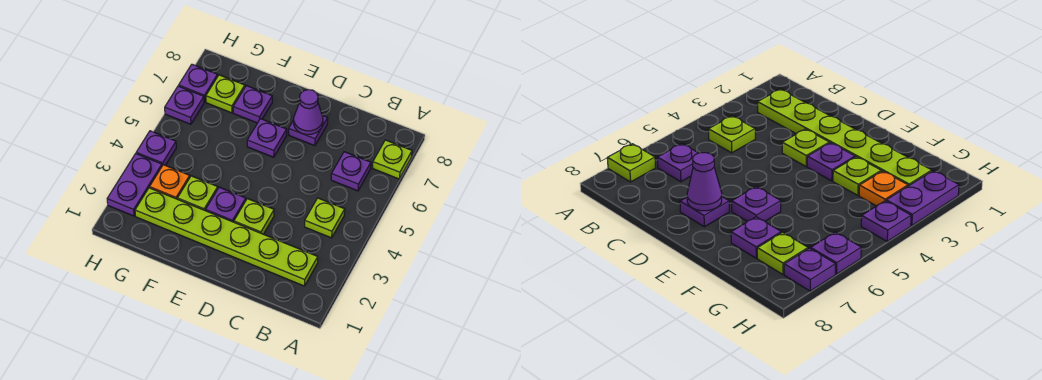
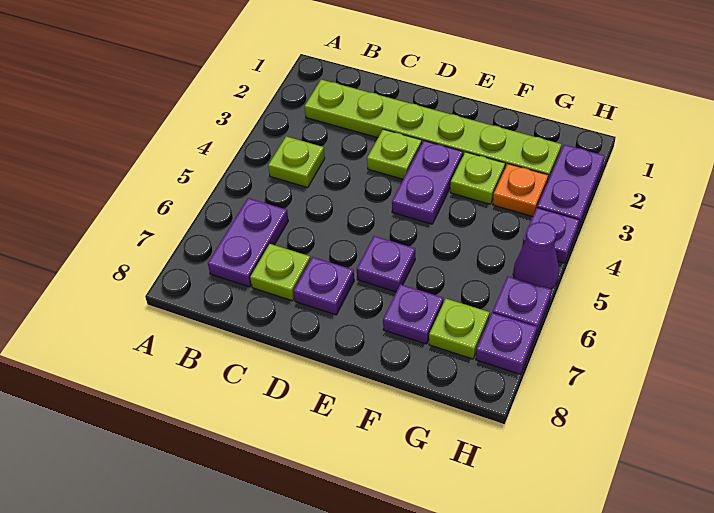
lime plate A7 level 1 -> lime plate C7 level 1
purple plate B6 level 1 -> purple plate B6:B7 level 1
purple cone D7 level 2 -> purple cone H5 level 1
purple plate E3 level 1 -> purple plate E3:E4 level 1

